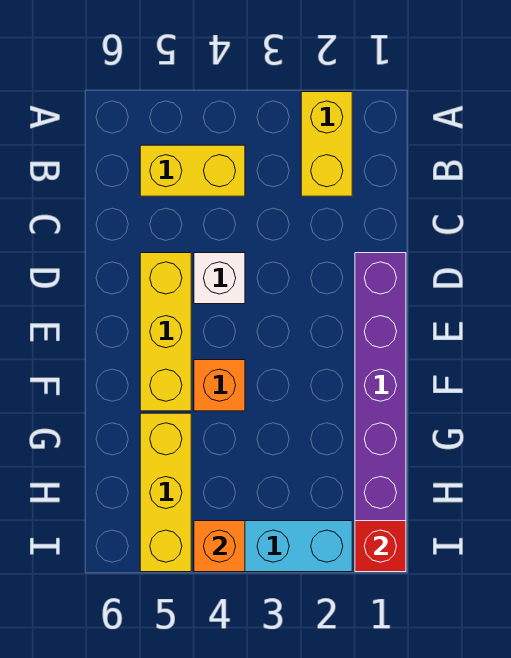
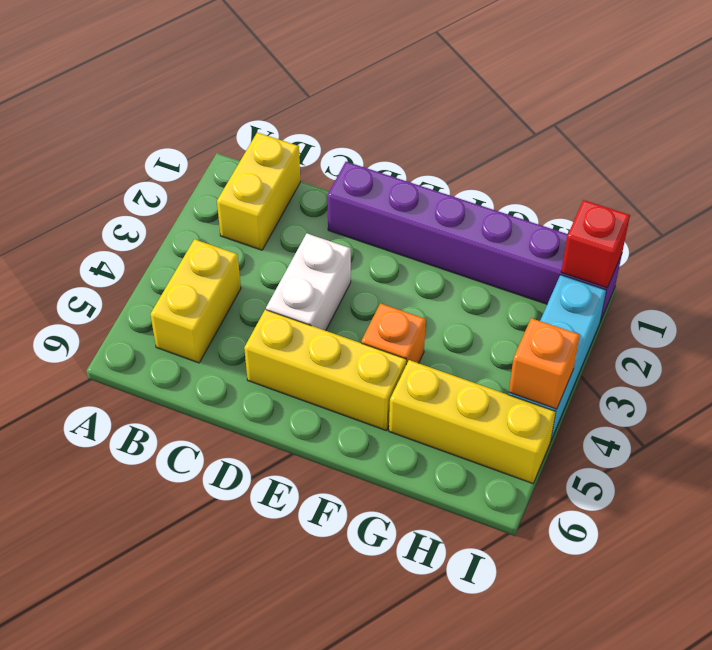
yellow brick A2:B2 level 1 -> yellow brick B1:B2 level 1
white brick D4 level 1 -> white brick D3:D4 level 1

